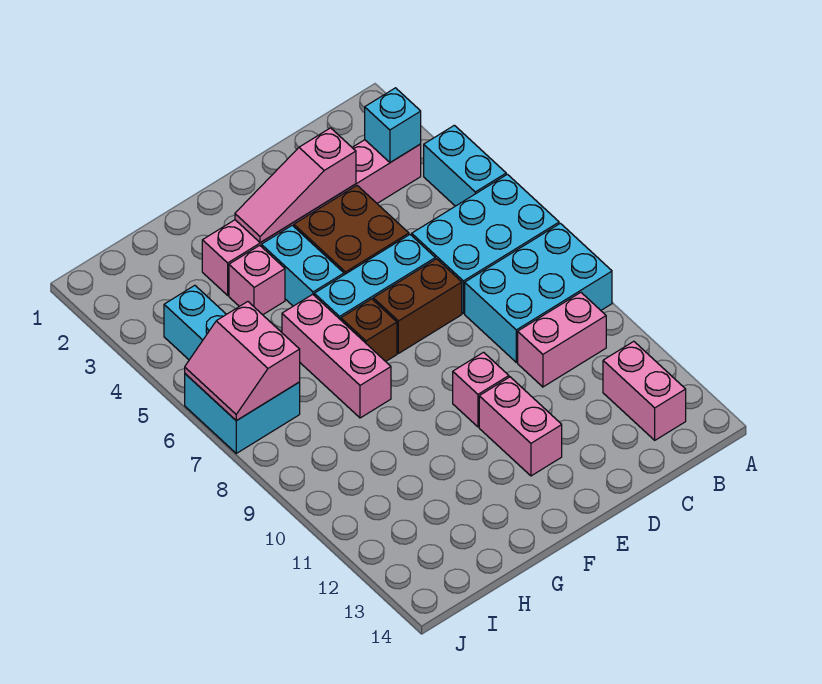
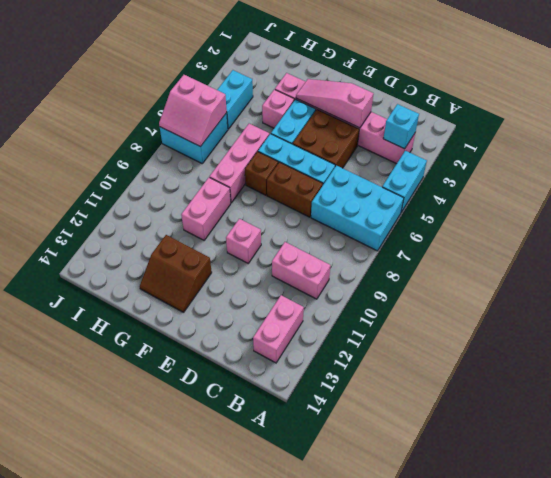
cyan brick A8:C9 level 1 -> none
pink brick E11:E12 level 1 -> pink brick G9:G10 level 1
none -> brown slope F12:G13 level 1 top 12
pink slope I6:J7 level 2 top I -> pink slope I6:J7 level 2 top 6

